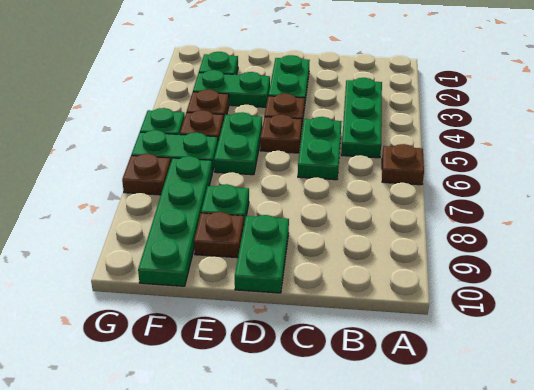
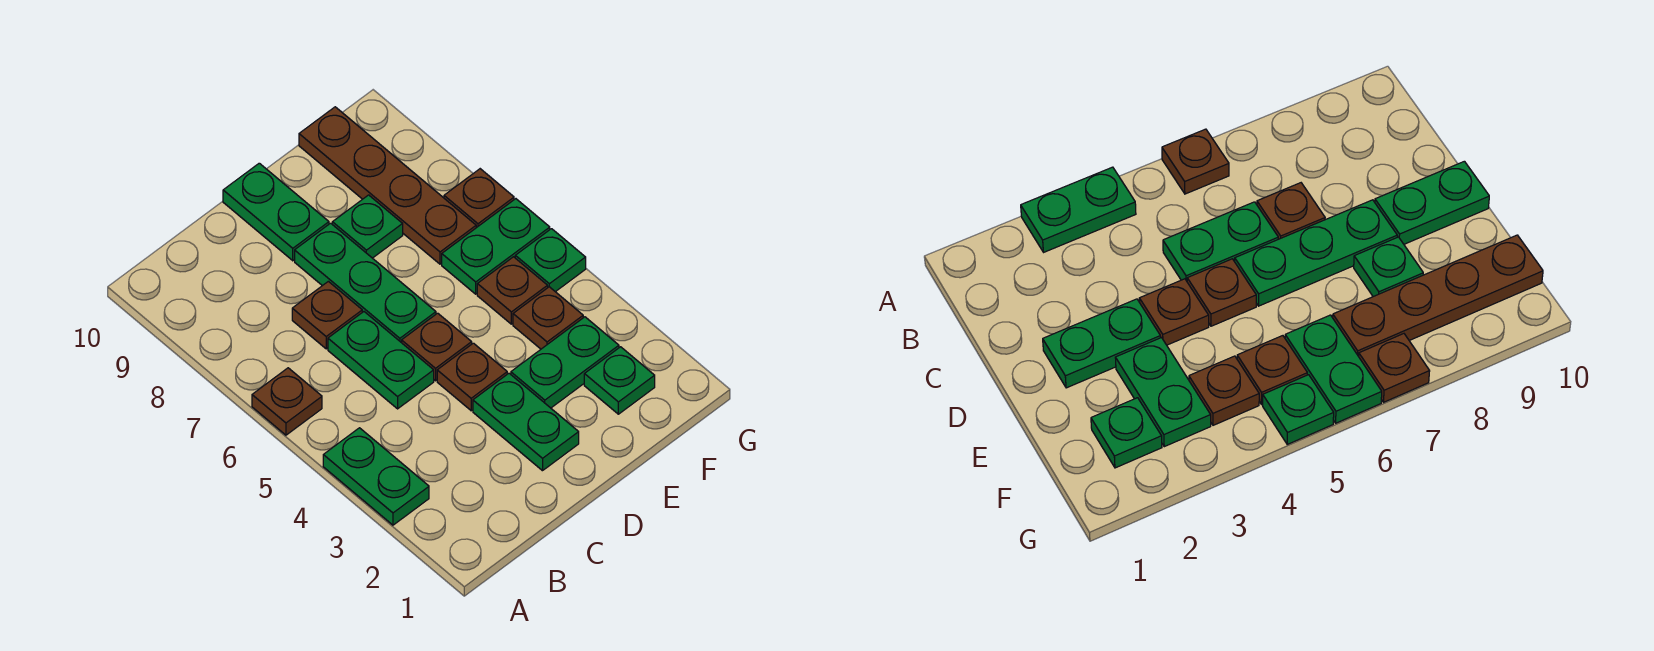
green plate B3:B5 level 1 -> green plate D6:D8 level 1
green plate E5:E6 level 1 -> green plate A3:A4 level 1
brown plate E9 level 1 -> brown plate C7 level 1
green plate F7:F10 level 1 -> brown plate F7:F10 level 1

